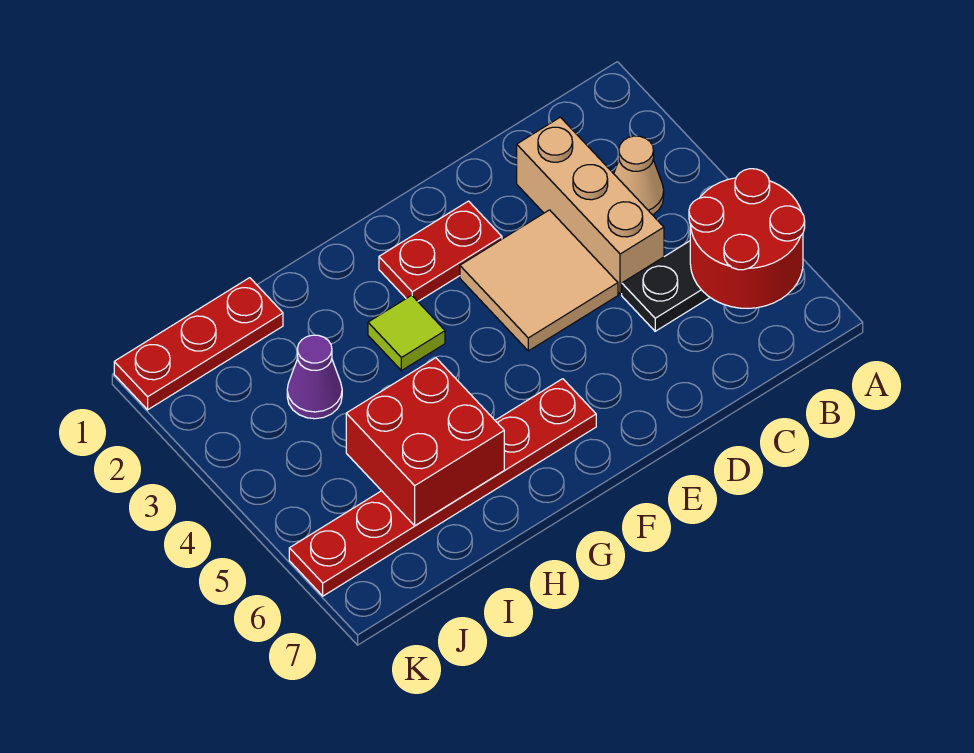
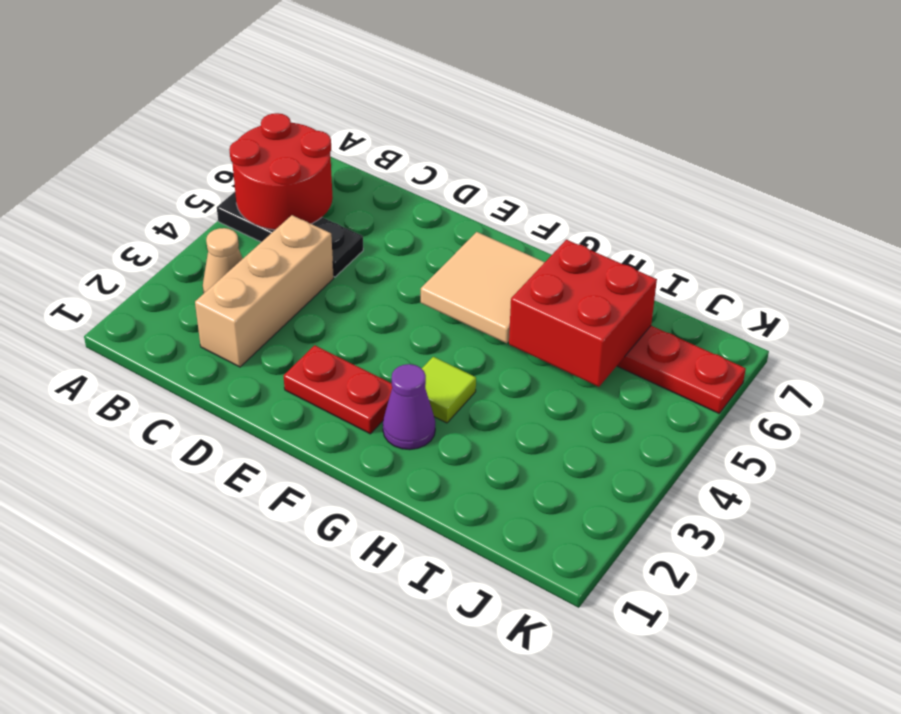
tan tile D3:E4 level 1 -> tan tile F5:G6 level 2
red plate I1:K1 level 1 -> none
purple cone I3 level 1 -> purple cone G2 level 1

